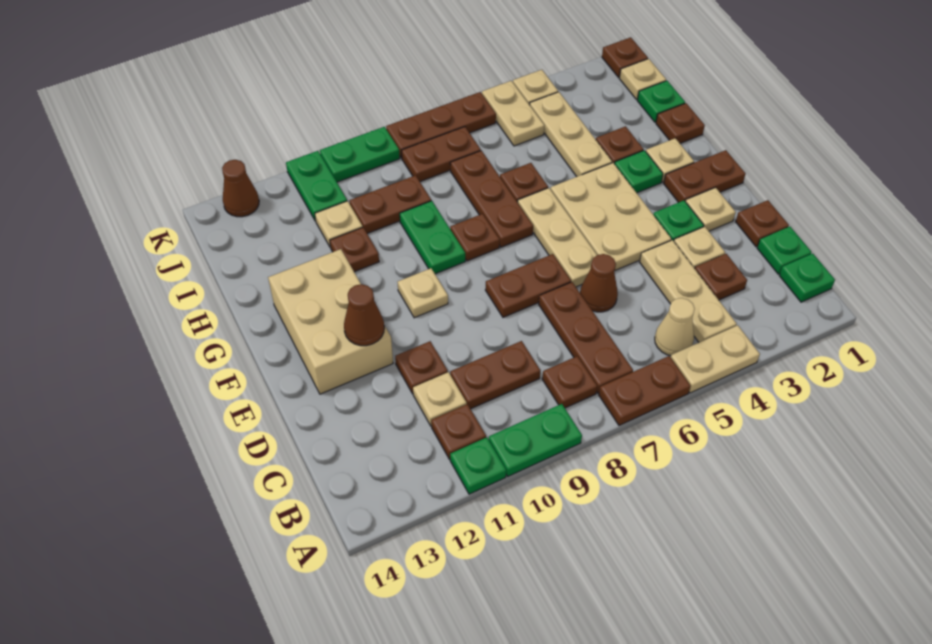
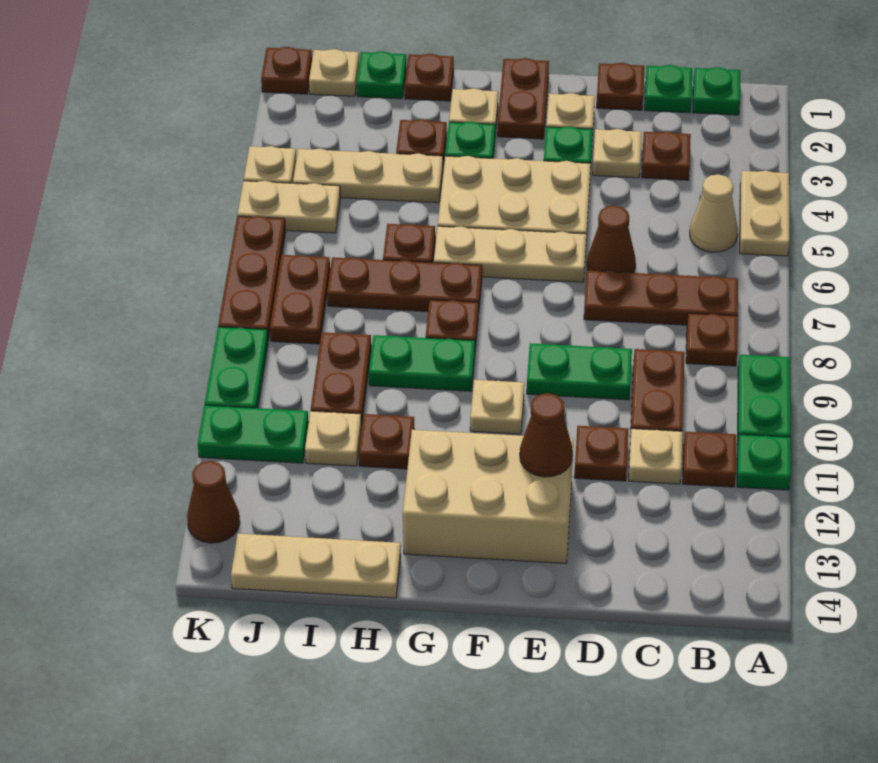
brown plate A6:A7 level 1 -> none
tan plate B4:D4 level 1 -> tan plate H14:J14 level 1
none -> green plate D9:E9 level 1
brown plate E7:E8 level 1 -> none

